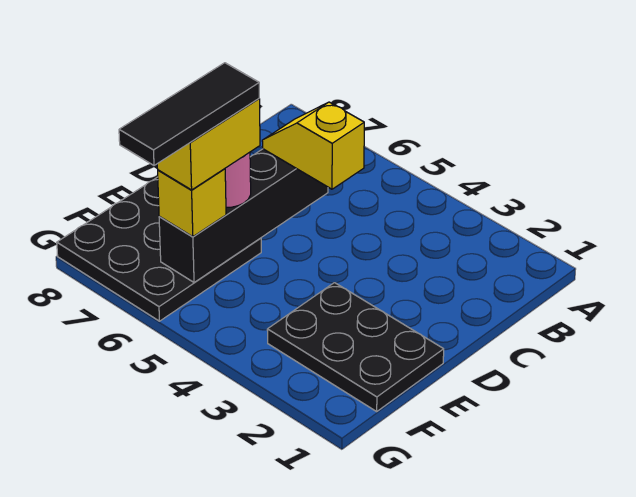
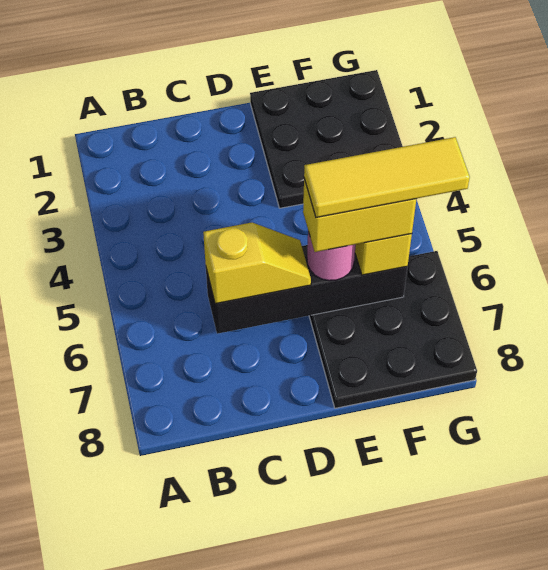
yellow slope C5:C6 level 3 top 5 -> yellow slope C6:D6 level 3 top C
black plate E1:F3 level 1 -> black plate E1:G3 level 1
black tile E6:G6 level 5 -> yellow tile E6:G6 level 5

